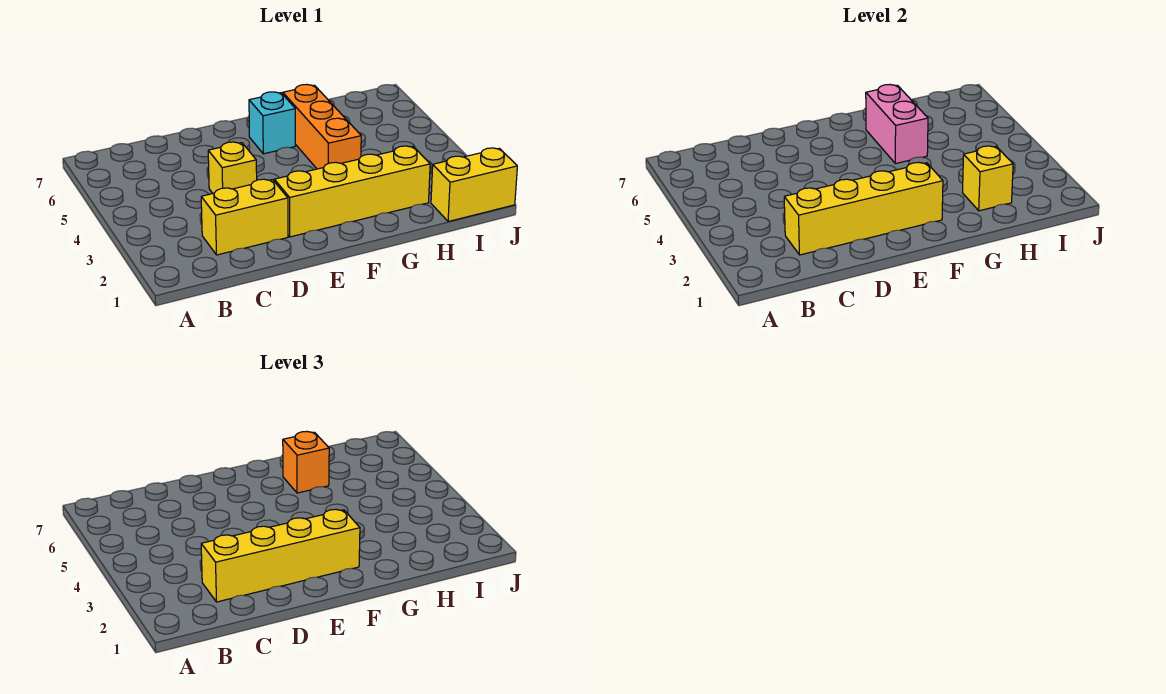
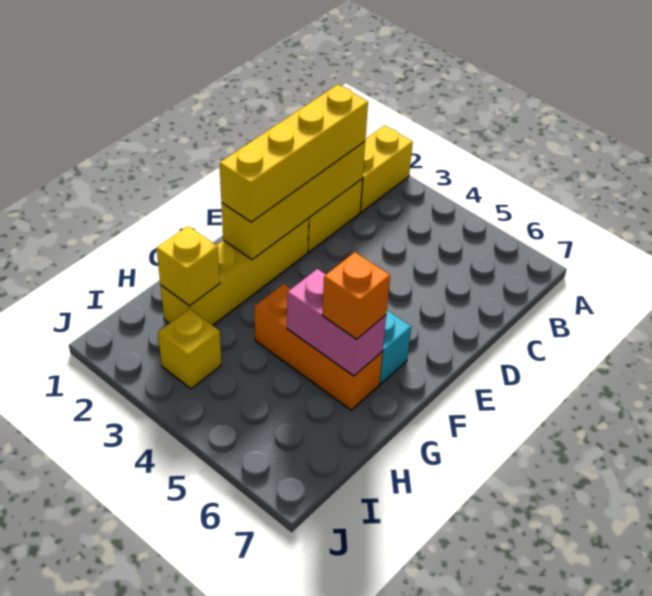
yellow brick D4 level 1 -> yellow brick I3 level 1
yellow brick I1:J1 level 1 -> yellow brick A2:B2 level 1

